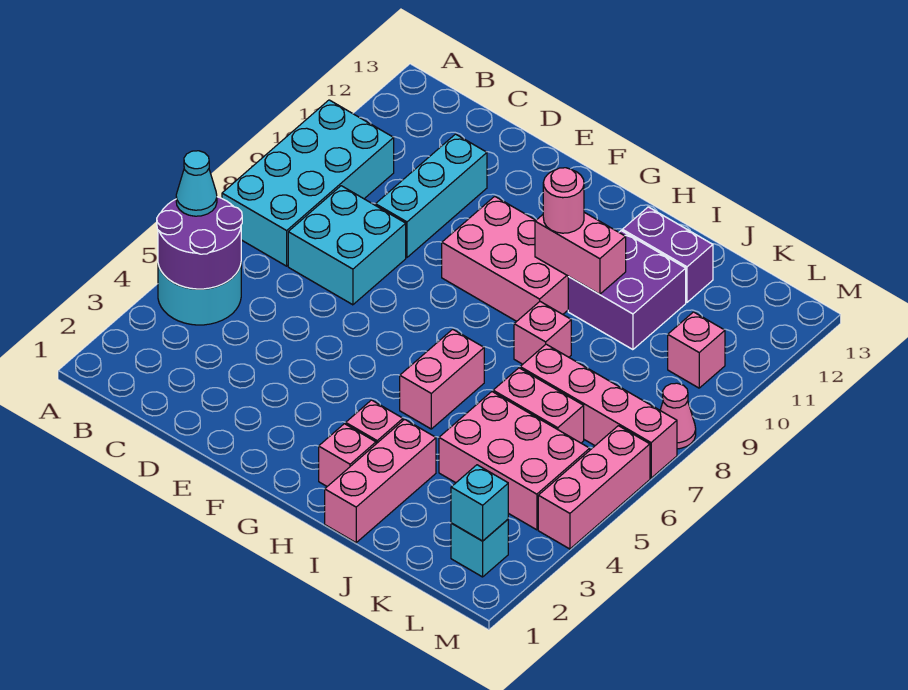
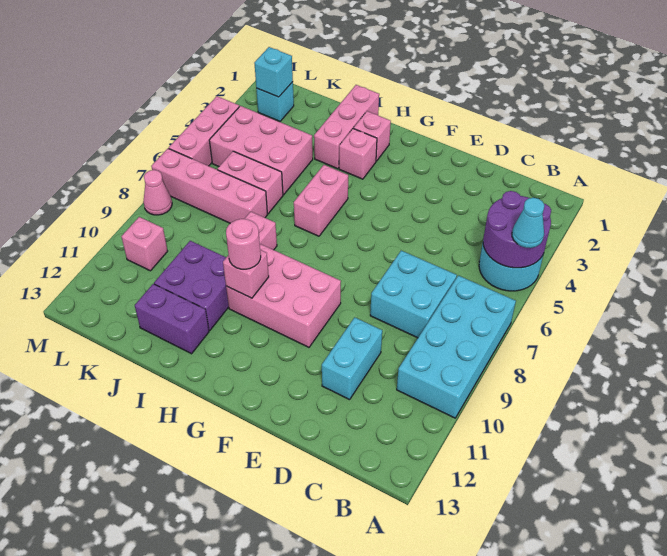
cyan brick D9:D11 level 1 -> cyan brick D10:D11 level 1
pink brick H10:I10 level 2 -> pink brick H10 level 2

